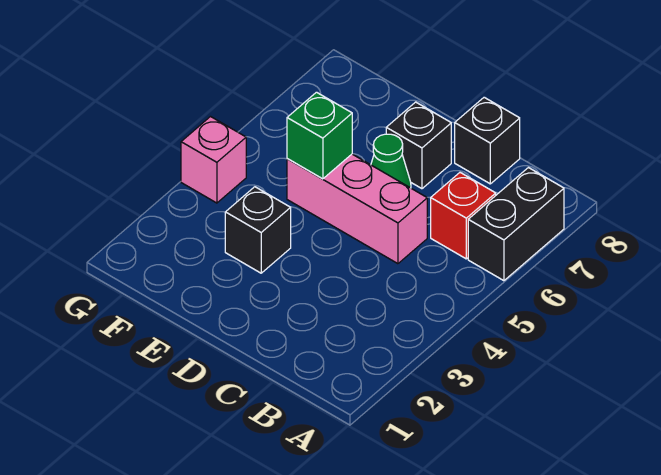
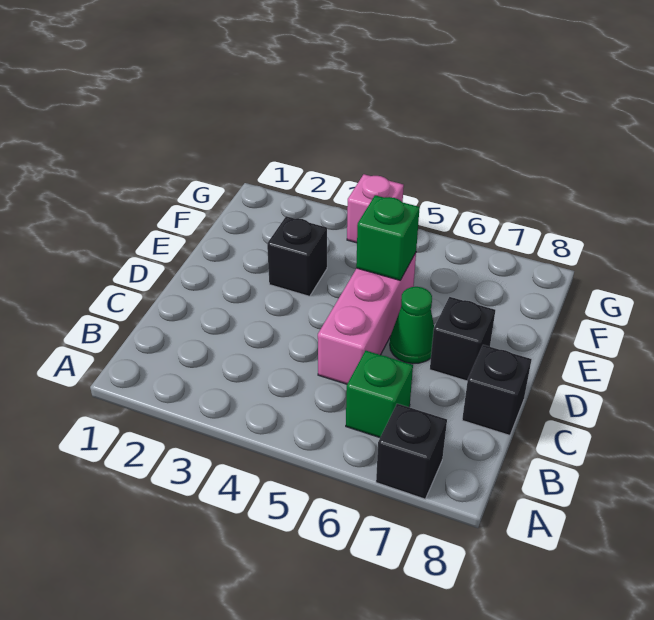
black brick A6:A7 level 1 -> black brick A7 level 1
red brick B6 level 1 -> green brick B6 level 1

